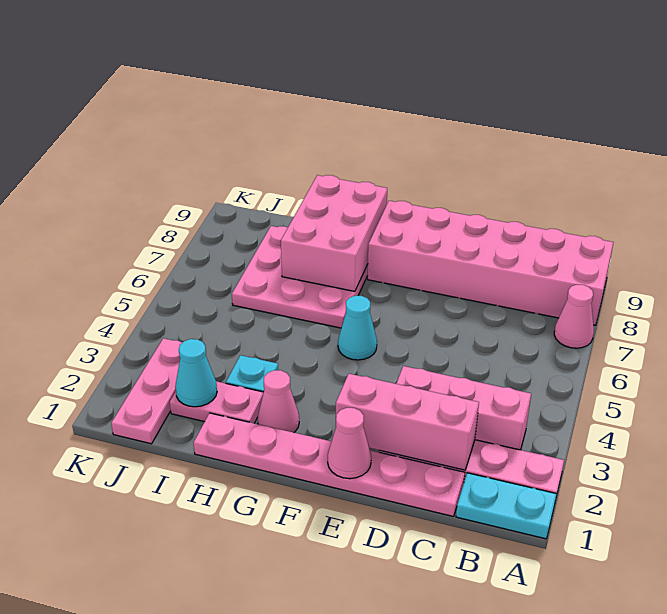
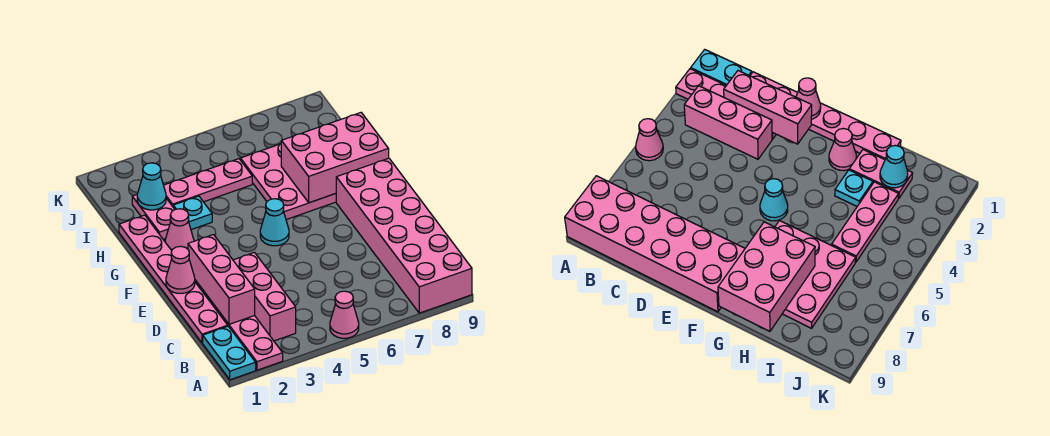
pink cone A7 level 1 -> pink cone A5 level 1
pink plate J1:J3 level 1 -> pink plate I3:I5 level 1

